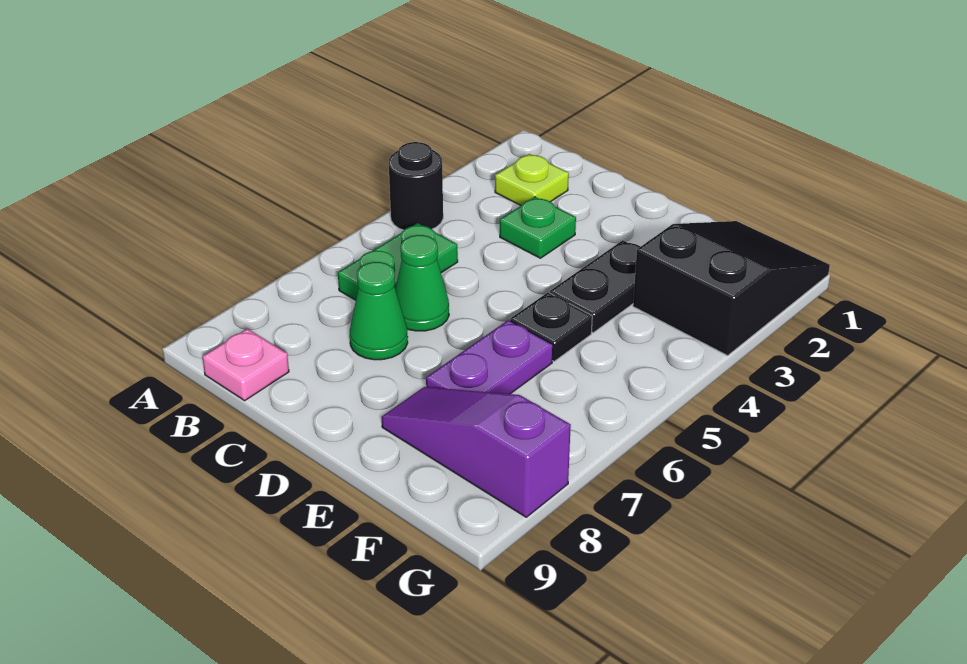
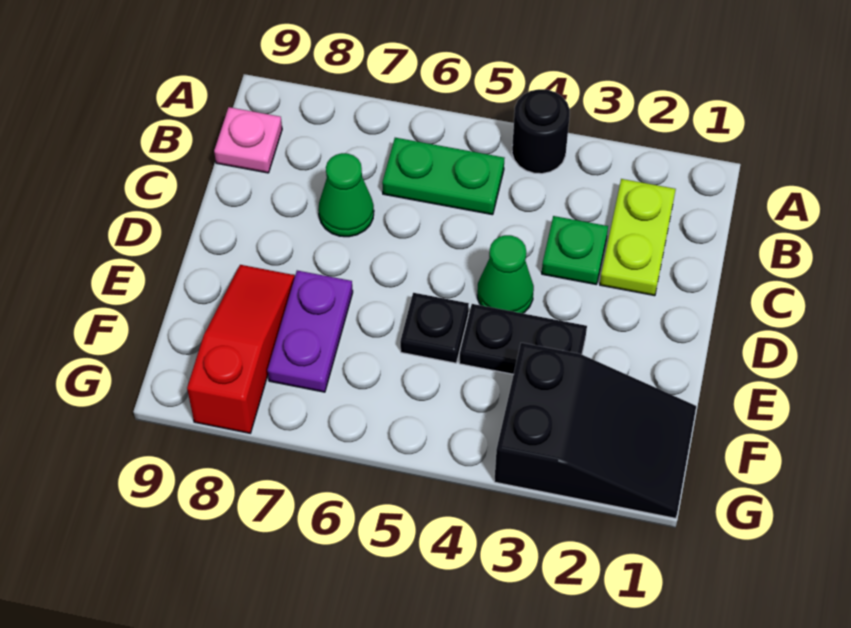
lime plate B2 level 1 -> lime plate B2:C2 level 1
green cone C6 level 1 -> green cone D4 level 1
purple plate E6:E7 level 1 -> purple plate E7:F7 level 1
purple slope E8:G8 level 1 top G -> red slope E8:G8 level 1 top G

